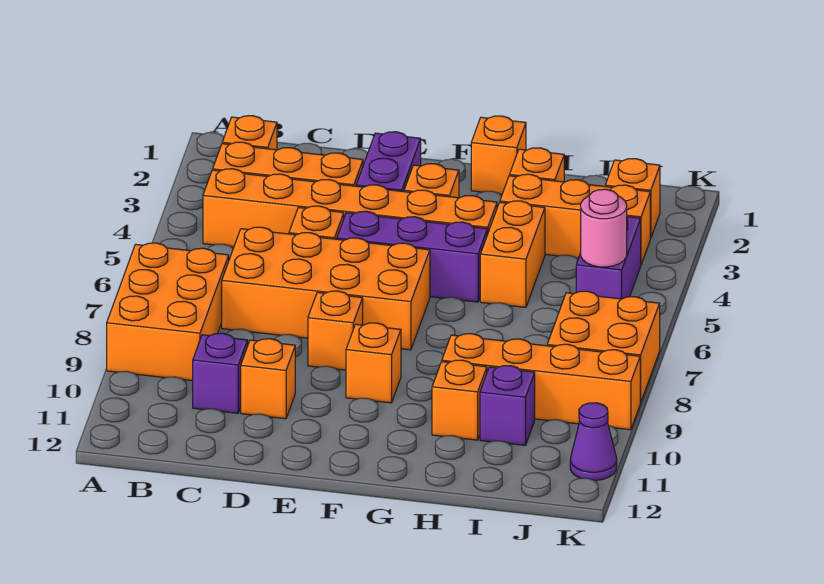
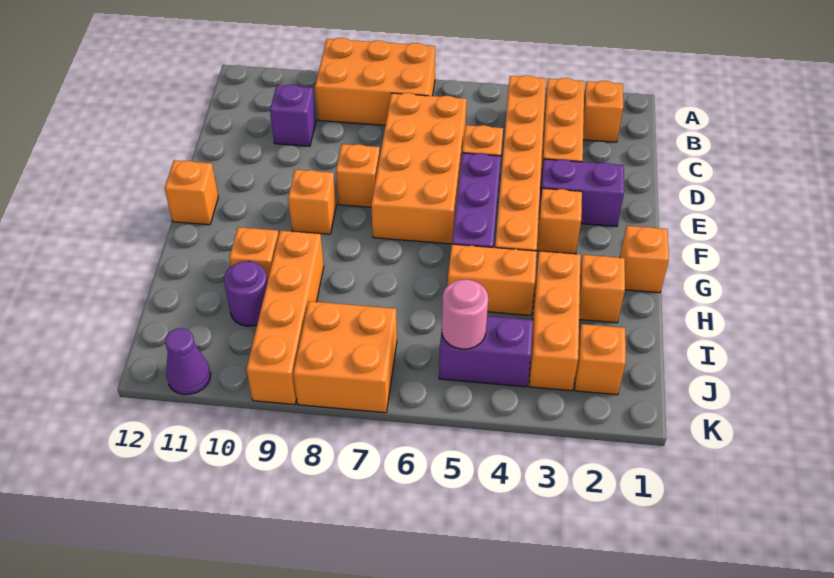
orange brick D10 level 1 -> orange brick F12 level 1
purple brick I10 level 1 -> purple round brick I10 level 1

